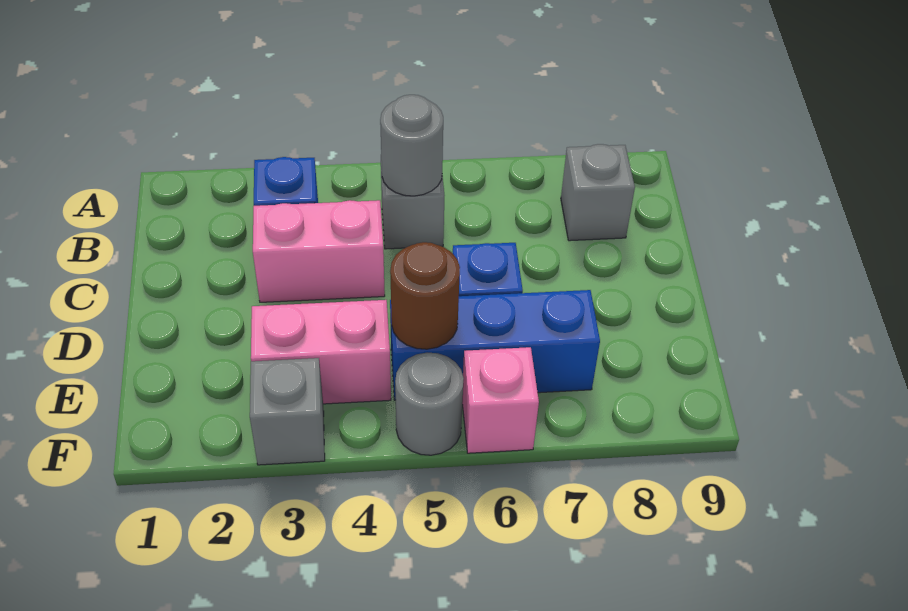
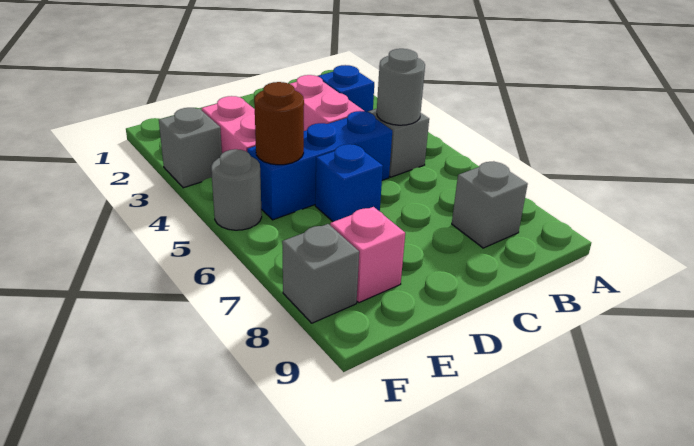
blue brick E5:E7 level 1 -> blue brick C5:E5 level 1
pink brick F6 level 1 -> pink brick E8 level 1
none -> grey brick F8 level 1

